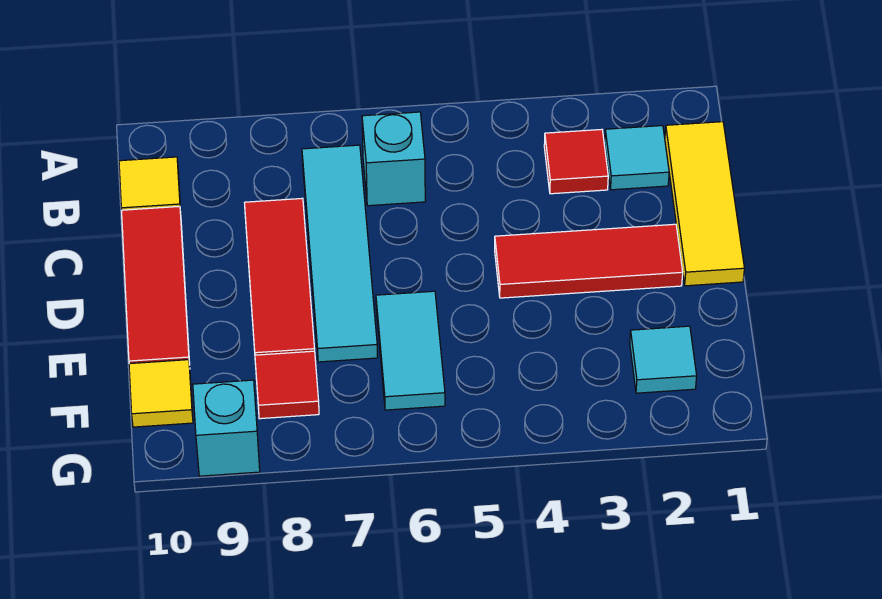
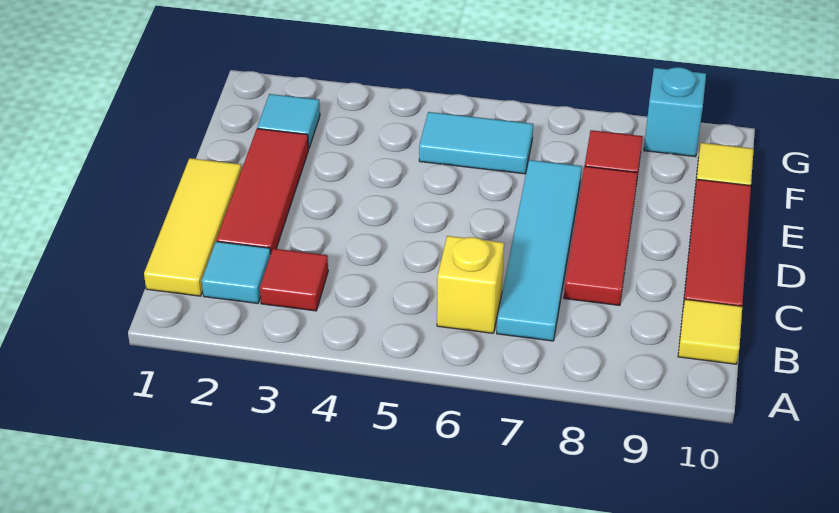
cyan brick B6 level 1 -> yellow brick B6 level 1
red tile D2:D4 level 1 -> red tile C2:E2 level 1
cyan tile E6:F6 level 1 -> cyan tile F5:F6 level 1

